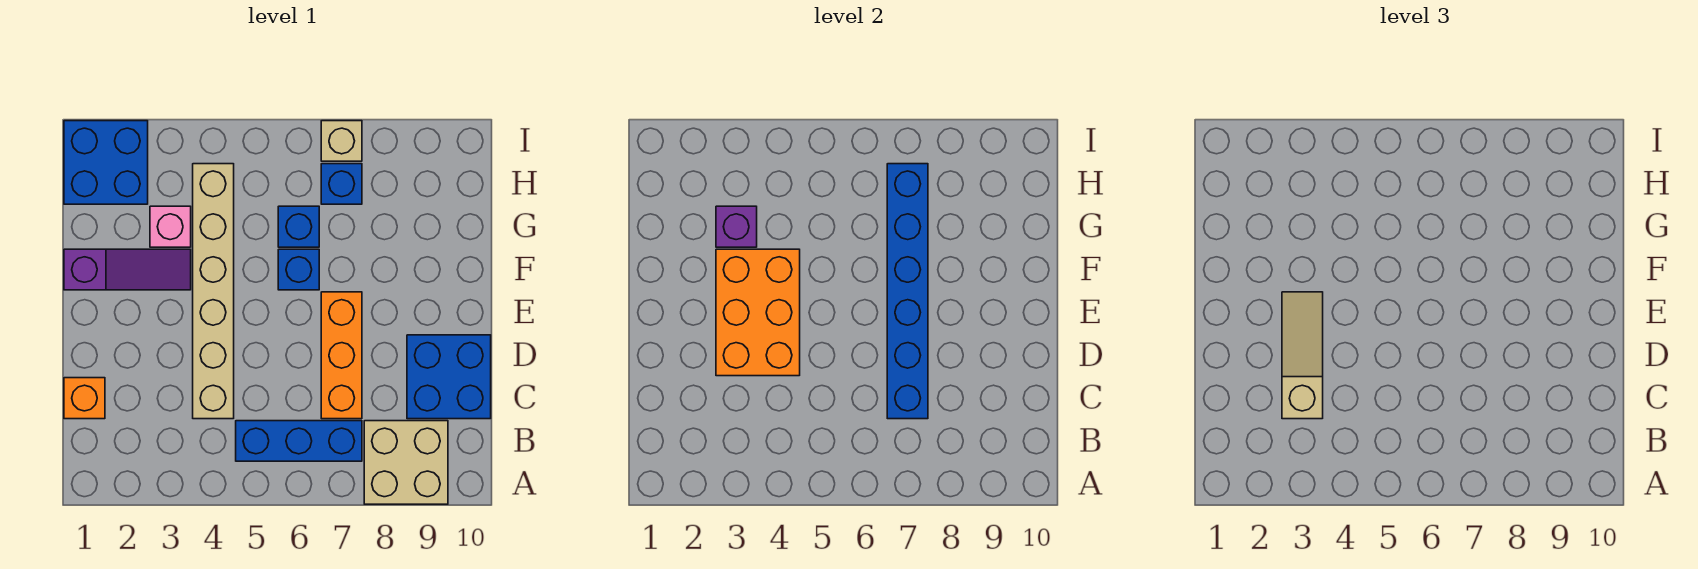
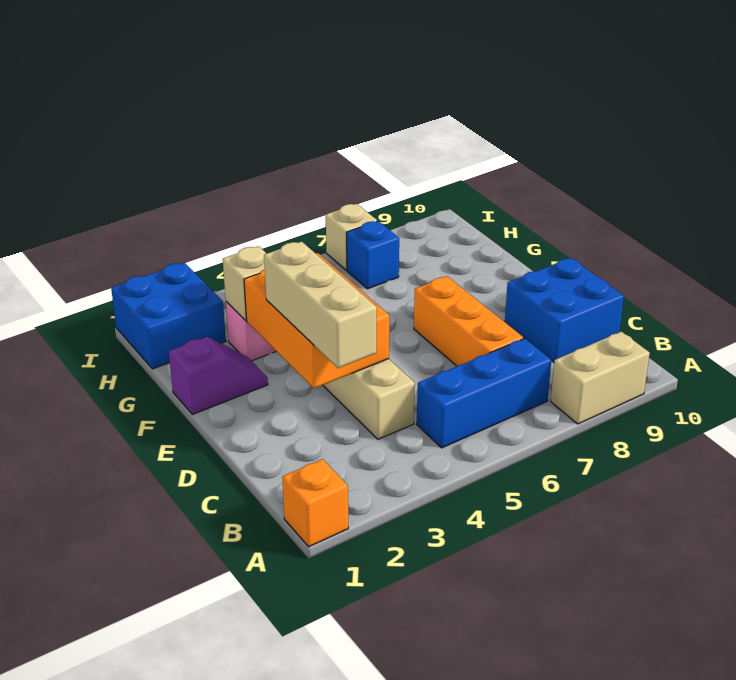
tan brick A8:B9 level 1 -> tan brick A8:A9 level 1
orange brick C1 level 1 -> orange brick A1 level 1
tan slope C3:E3 level 3 top C -> tan brick C3:E3 level 3
blue brick C7:H7 level 2 -> none
purple slope F1:F3 level 1 top 1 -> purple slope F1:F2 level 1 top 1
blue brick F6 level 1 -> none
purple brick G3 level 2 -> tan brick G3 level 2
blue brick G6 level 1 -> none

